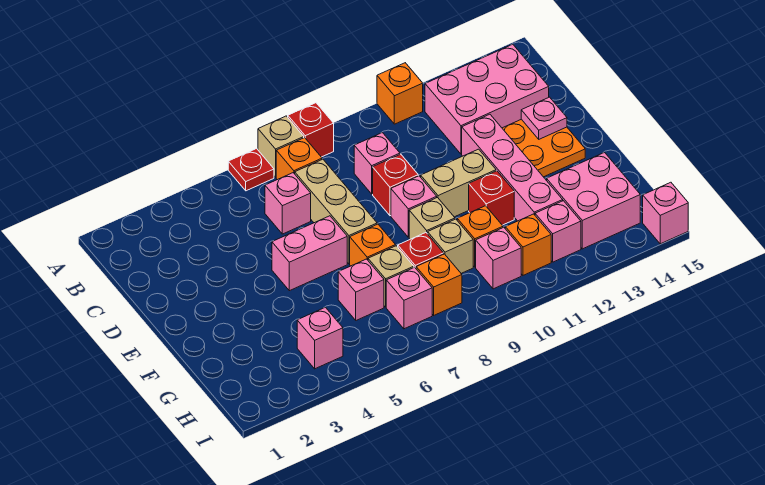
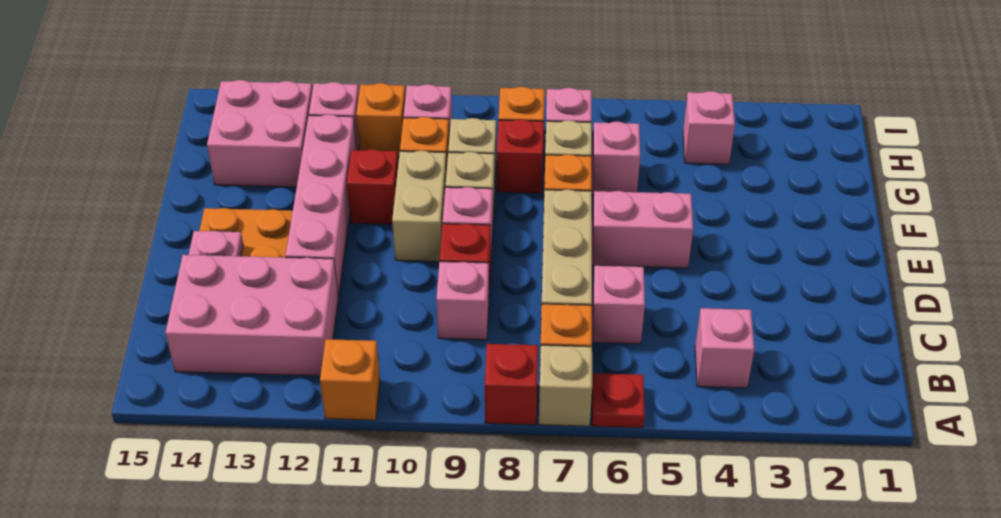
tan brick E10:E11 level 1 -> tan brick E10:F10 level 1
pink brick I15 level 1 -> pink brick B4 level 1

